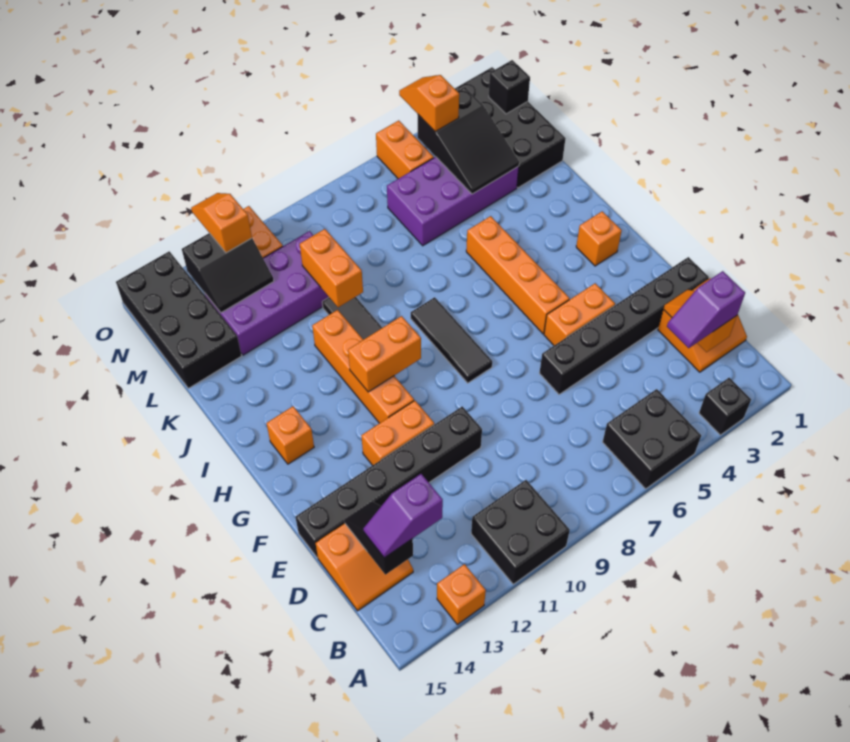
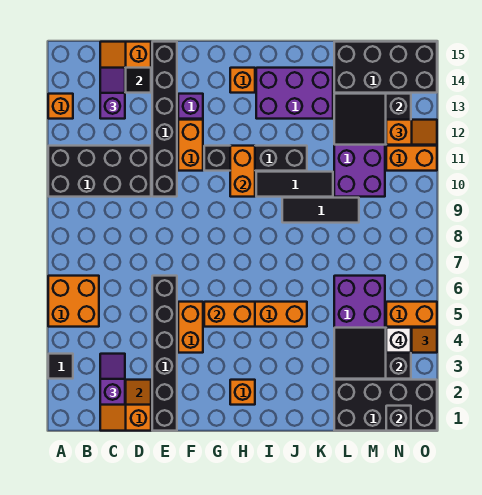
black brick A3 level 1 -> black tile A3 level 1
black brick A5:B6 level 1 -> orange brick A5:B6 level 1
black brick A10:B11 level 1 -> black brick A10:D11 level 1
none -> purple brick F13 level 1
black tile G8:I8 level 1 -> black tile J9:L9 level 1
orange brick G11:J11 level 1 -> black brick G11:J11 level 1
none -> purple brick I13:K14 level 1
orange brick K10:L10 level 2 -> orange brick G5:H5 level 2
black slope M12:N13 level 2 top N -> black slope L12:N13 level 2 top N
none -> white brick N4 level 4

